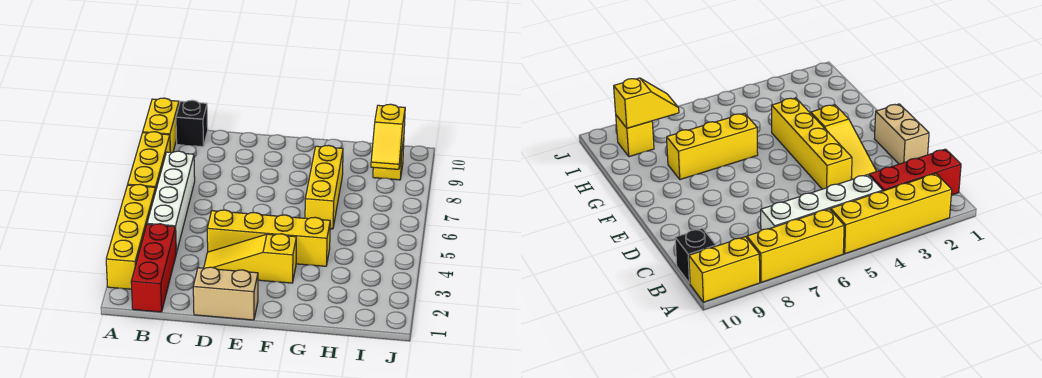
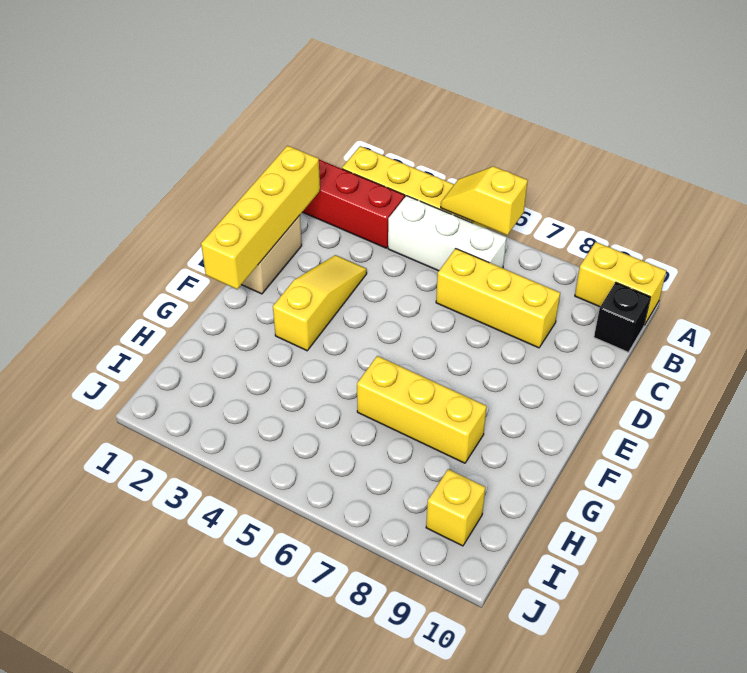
yellow brick A6:A8 level 1 -> yellow brick C6:C8 level 1
white brick B4:B7 level 1 -> white brick B4:B6 level 1
yellow brick D4:G4 level 1 -> yellow brick C1:F1 level 2
yellow slope I8:I9 level 2 top 9 -> yellow slope A5:A6 level 2 top 6

